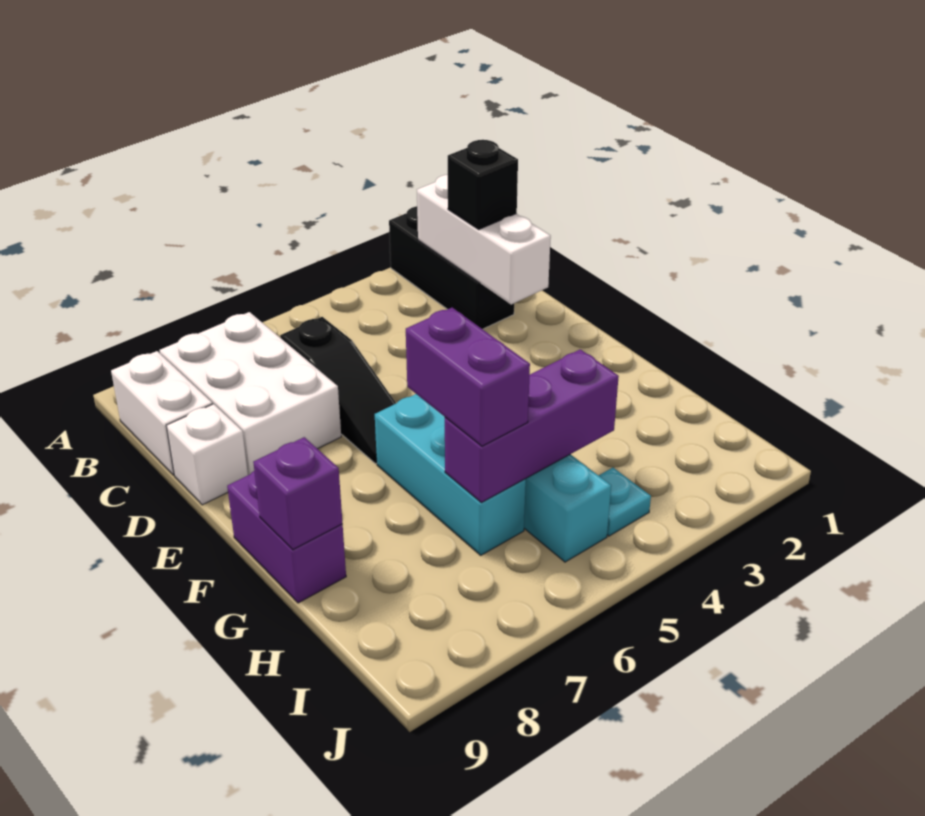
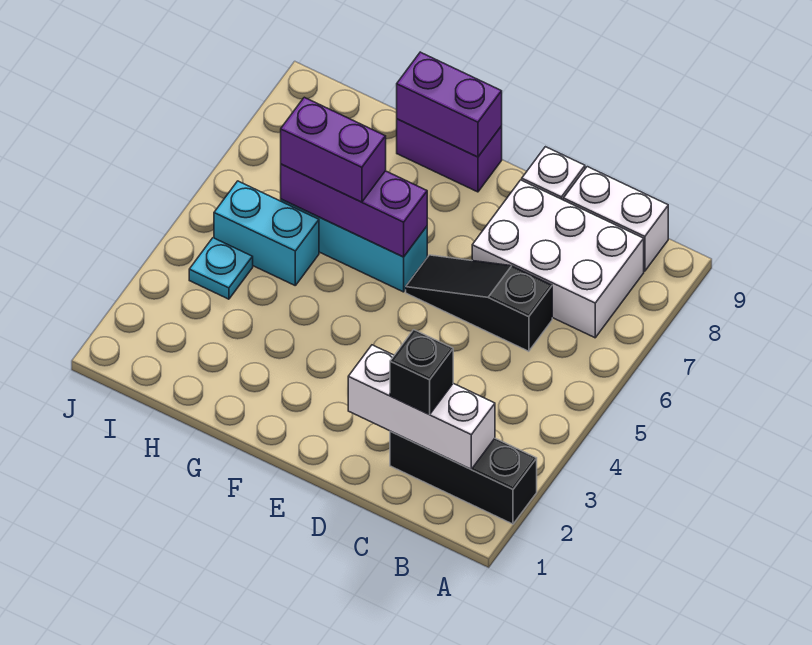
purple brick G9 level 2 -> purple brick F9:G9 level 2
purple brick H4:H6 level 2 -> purple brick F6:H6 level 2

